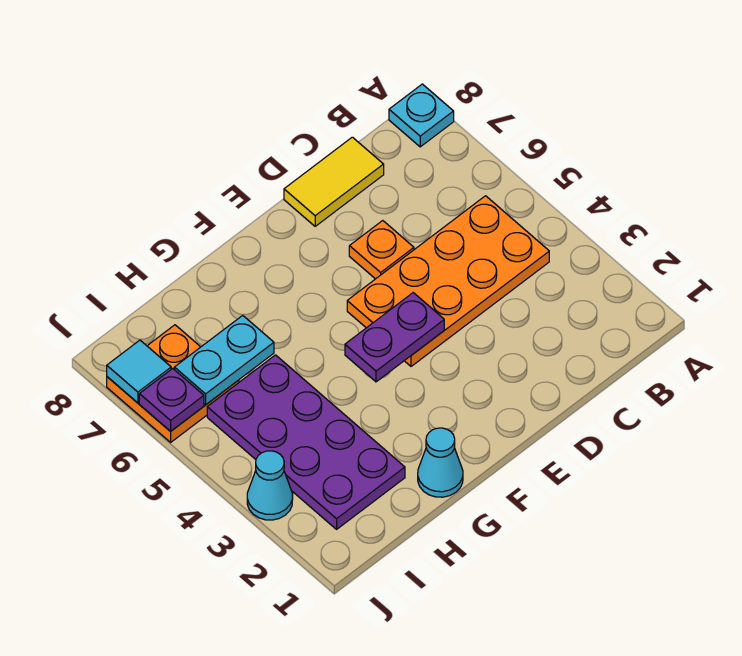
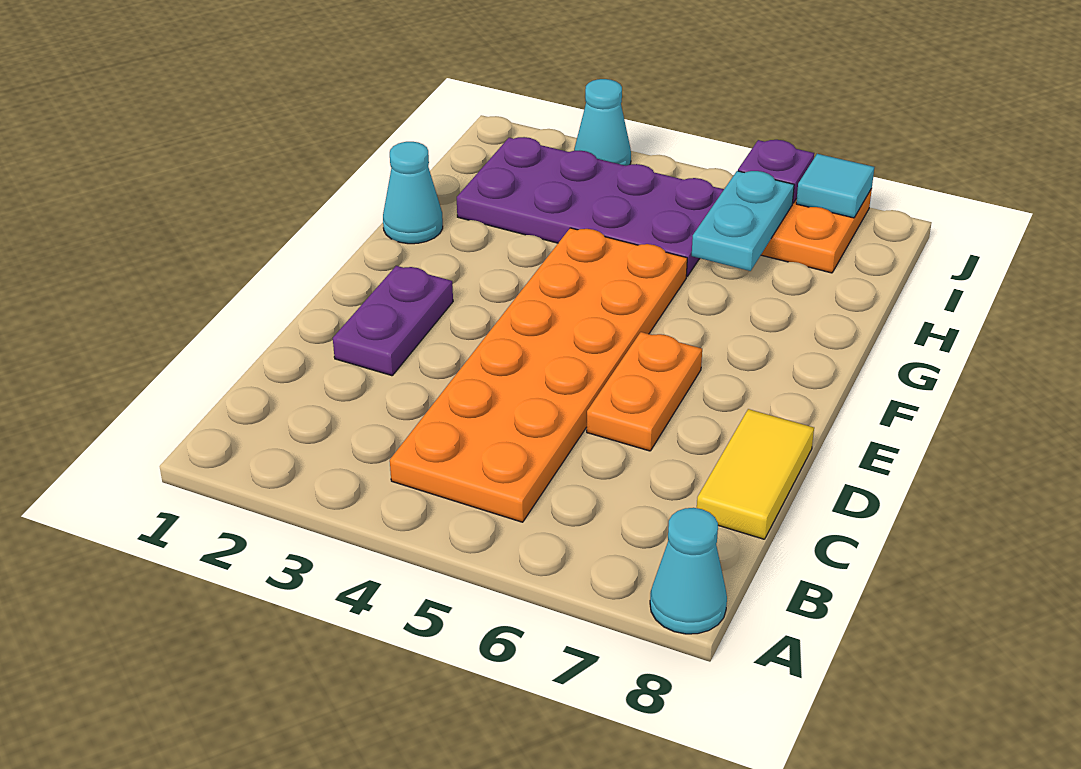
cyan plate A8 level 1 -> cyan cone A8 level 1
orange plate B4:E5 level 1 -> orange plate B4:G5 level 1
orange plate D6 level 1 -> orange plate D6:E6 level 1
purple plate E4:F4 level 2 -> purple plate D2:E2 level 1

